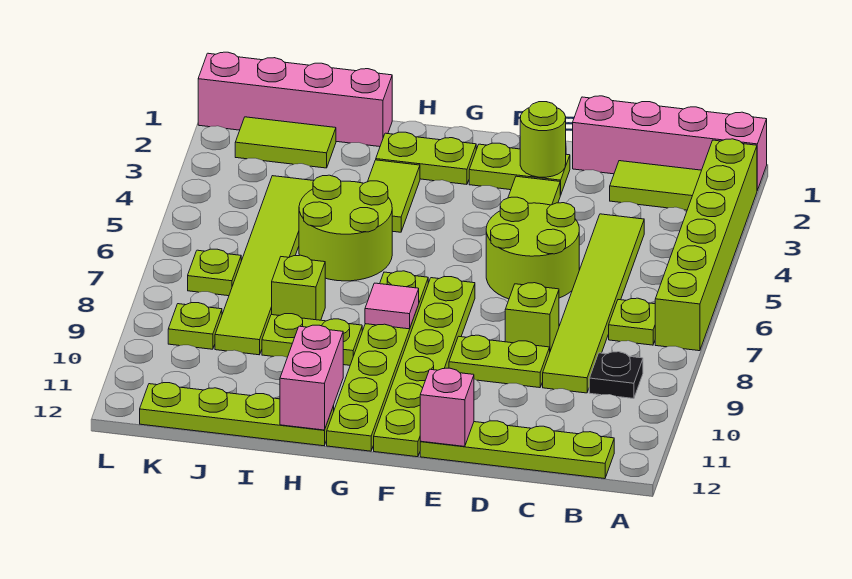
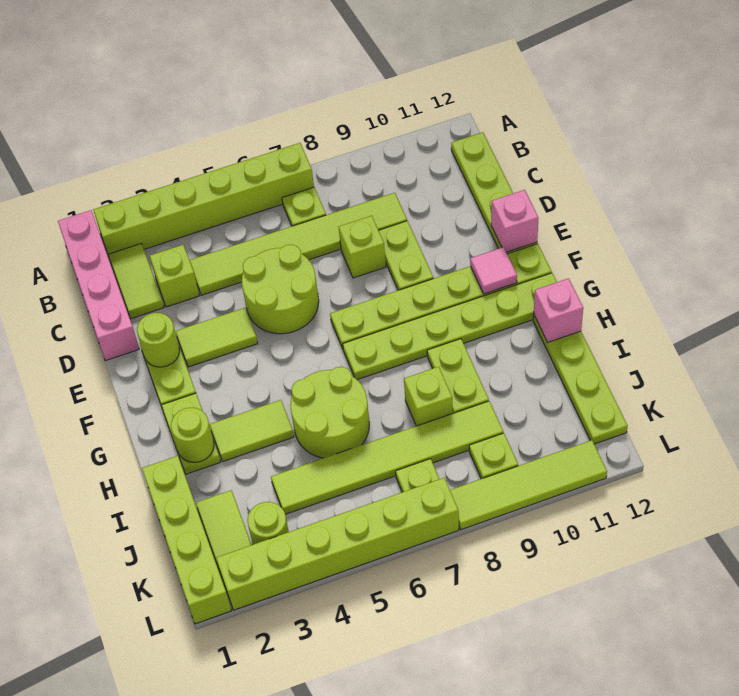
black plate B9 level 1 -> none
none -> lime brick C3 level 1
pink tile G8 level 2 -> pink tile F11 level 2
none -> lime round brick H2 level 2
pink brick H11:H12 level 2 -> pink brick H12 level 2
pink brick I1:L1 level 1 -> lime brick I1:L1 level 1
none -> lime round brick K3 level 1
none -> lime brick L2:L7 level 1
none -> lime tile L8:L11 level 1

